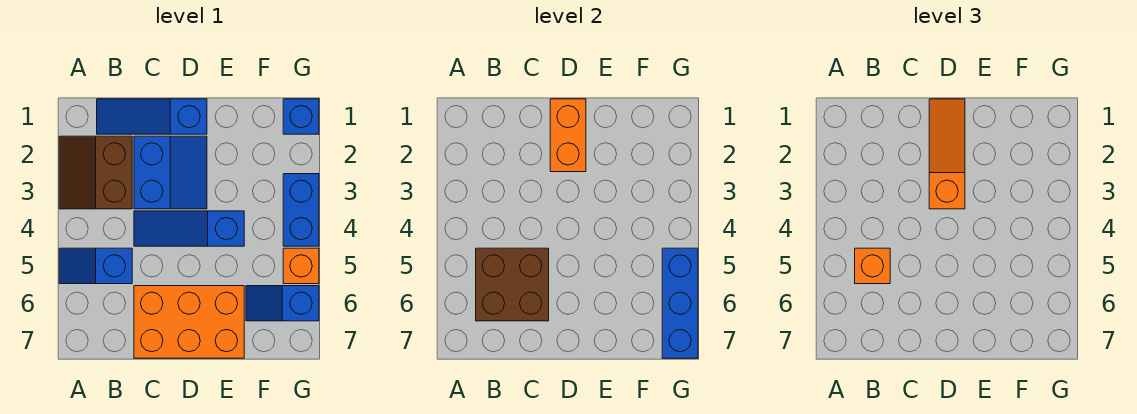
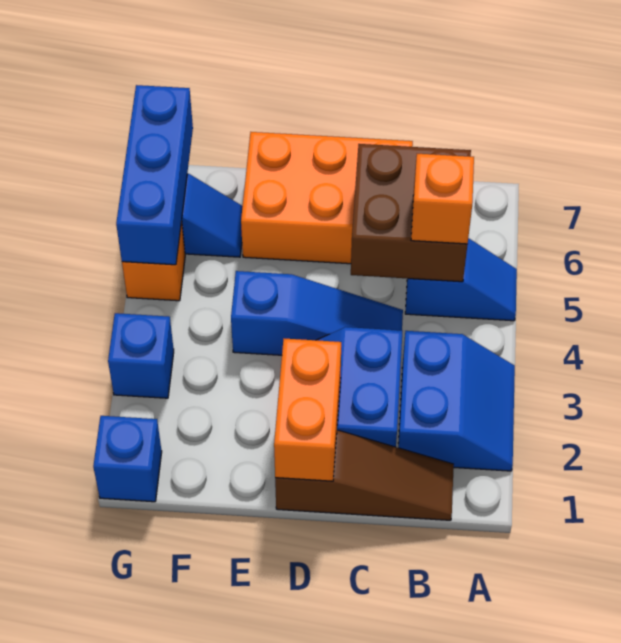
brown slope A2:B3 level 1 top B -> blue slope A2:B3 level 1 top B
blue slope B1:D1 level 1 top D -> brown slope B1:D1 level 1 top D
orange slope D1:D3 level 3 top 3 -> none
blue brick G3:G4 level 1 -> blue brick G3 level 1

